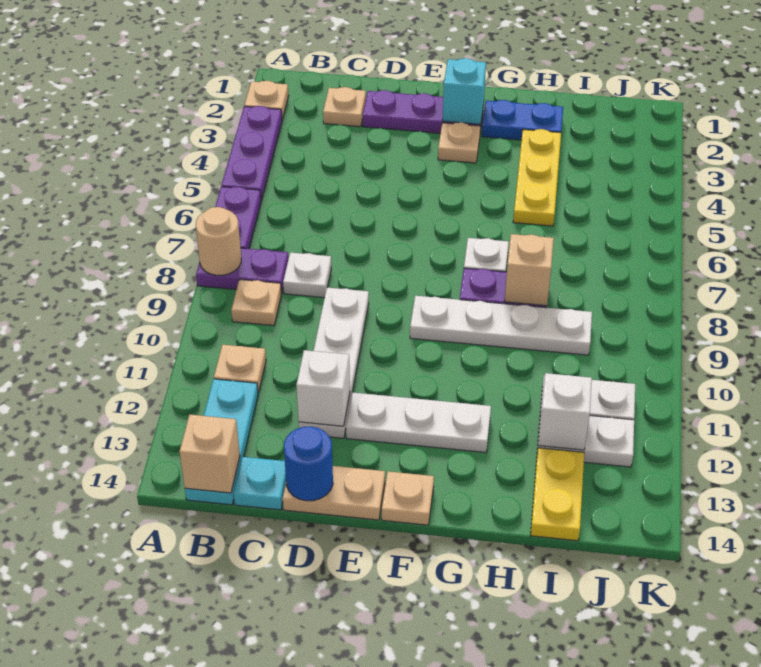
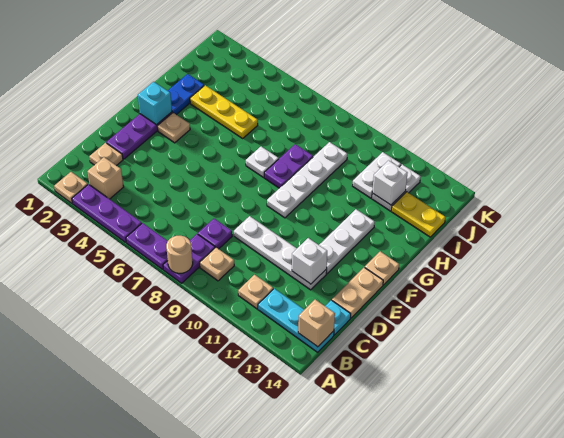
white plate C8 level 1 -> purple plate C8 level 1
blue round brick D14 level 2 -> none
tan brick H8 level 2 -> tan brick B3 level 1

